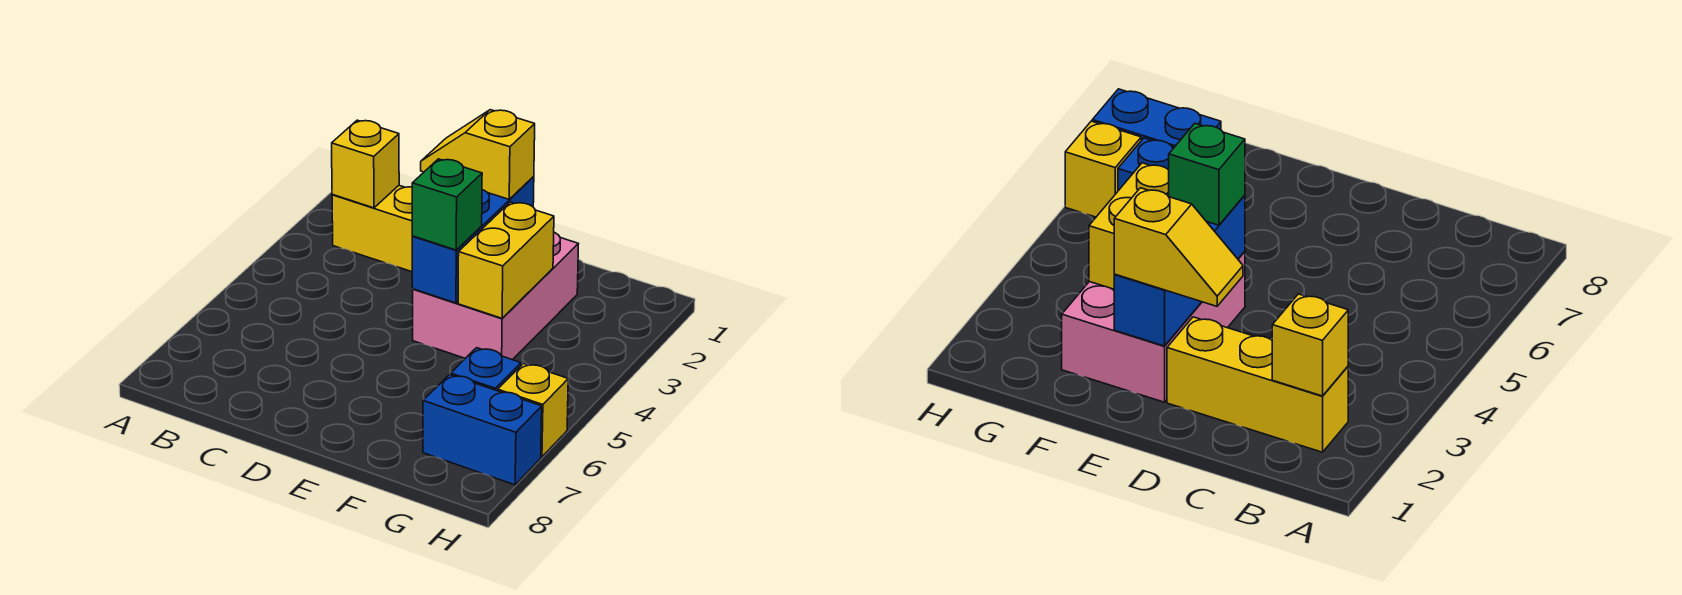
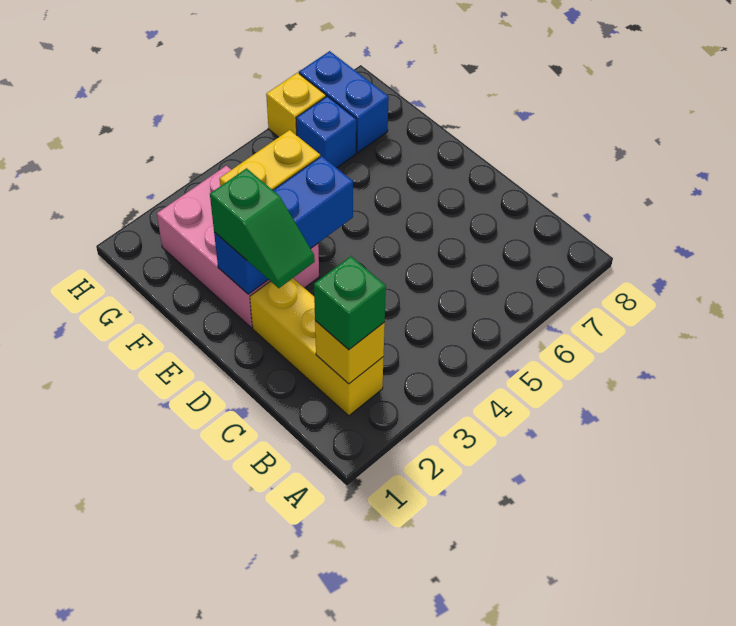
yellow slope D2:E2 level 3 top E -> green slope D2:E2 level 3 top E
pink brick E2:F4 level 1 -> pink brick E2:G3 level 1
green brick E4 level 3 -> green brick B2 level 3

